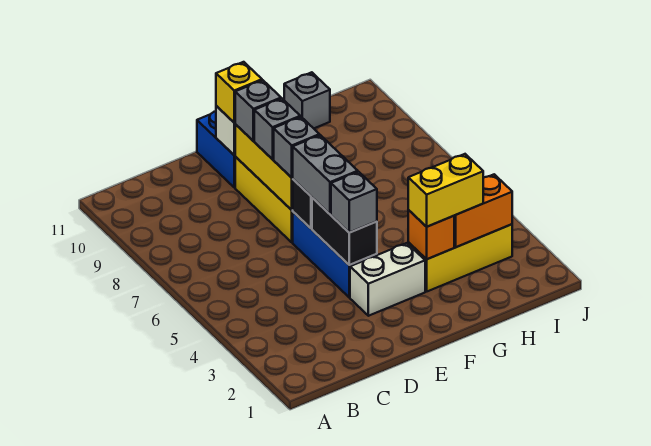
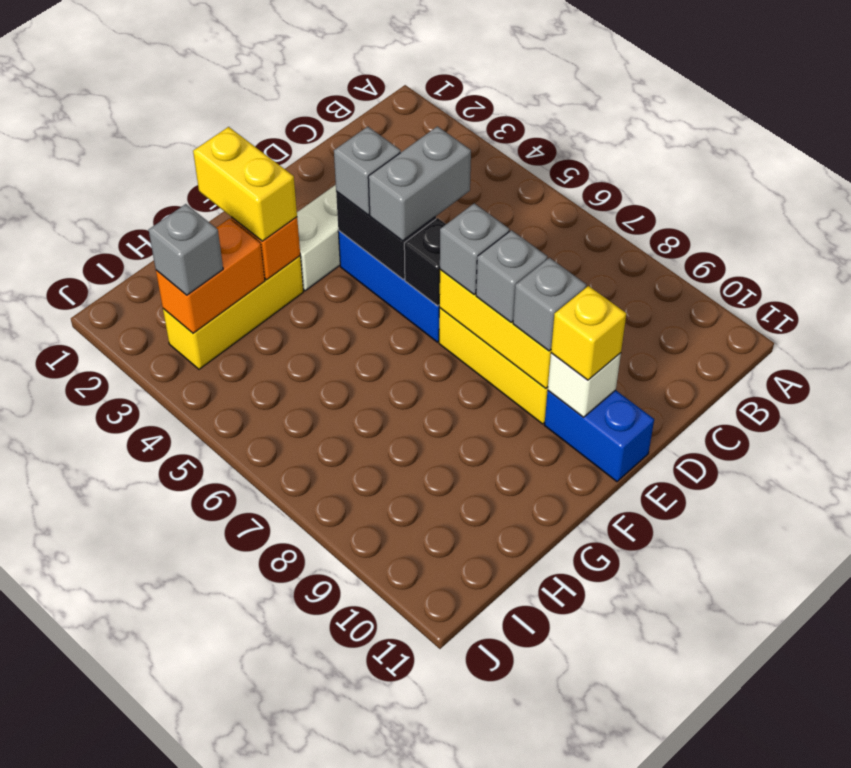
grey brick E5:E6 level 3 -> grey brick D5:E5 level 3
yellow brick G3:H3 level 3 -> yellow brick G2:G3 level 3
grey brick H11 level 1 -> grey brick I3 level 3

